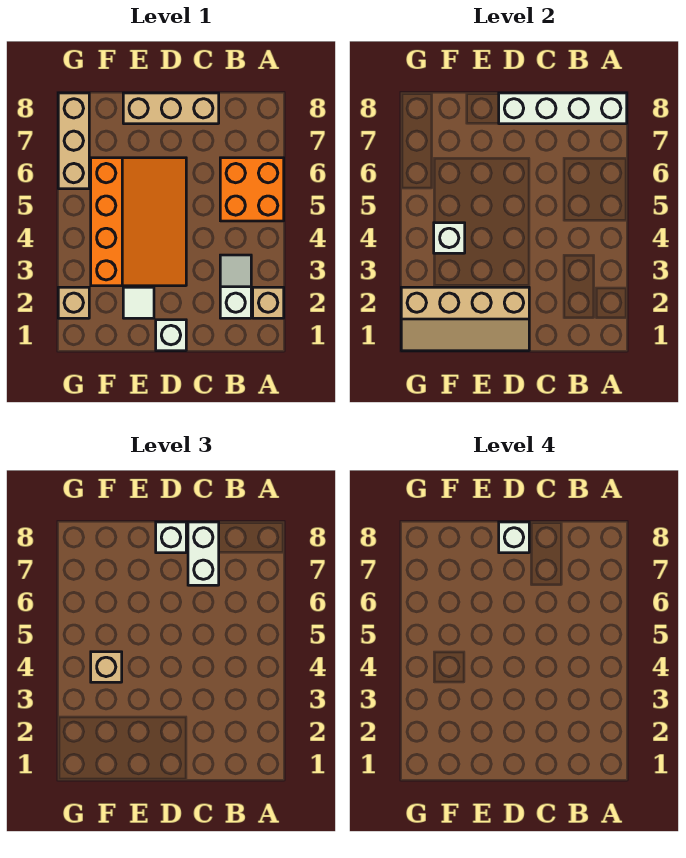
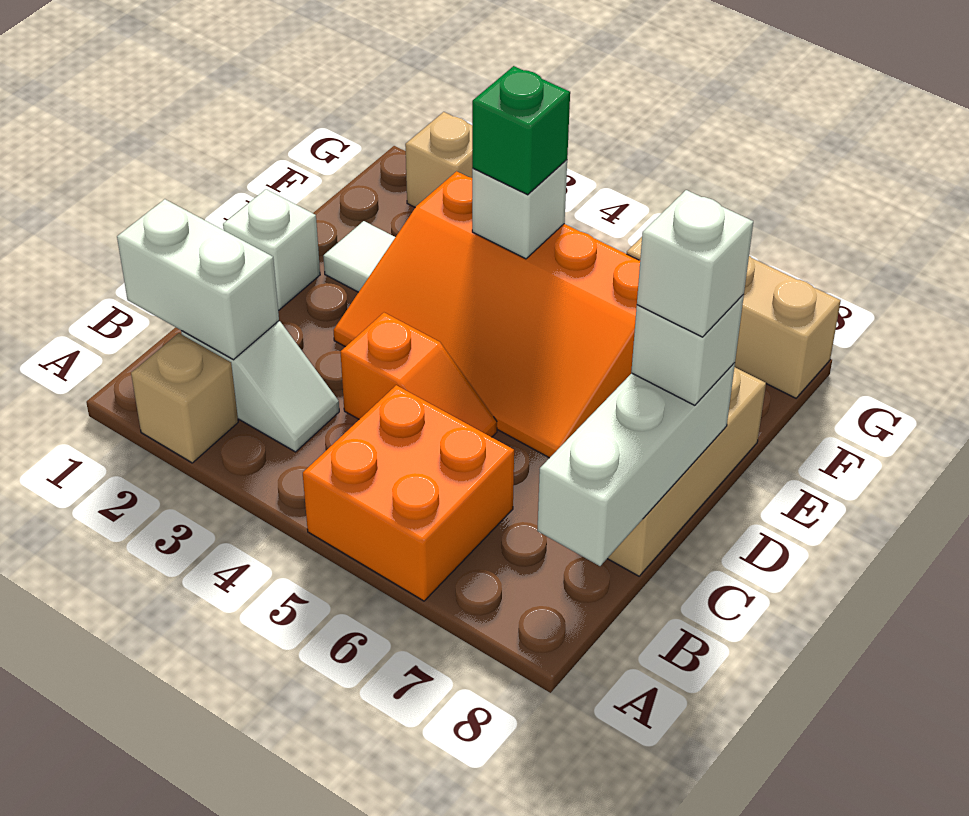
white brick A8:D8 level 2 -> white brick B8:D8 level 2
none -> orange slope C4:C5 level 1 top 4
white brick C7:C8 level 3 -> white brick B1:B2 level 2
tan slope D1:G2 level 2 top 2 -> none
tan brick F4 level 3 -> green brick F4 level 3

